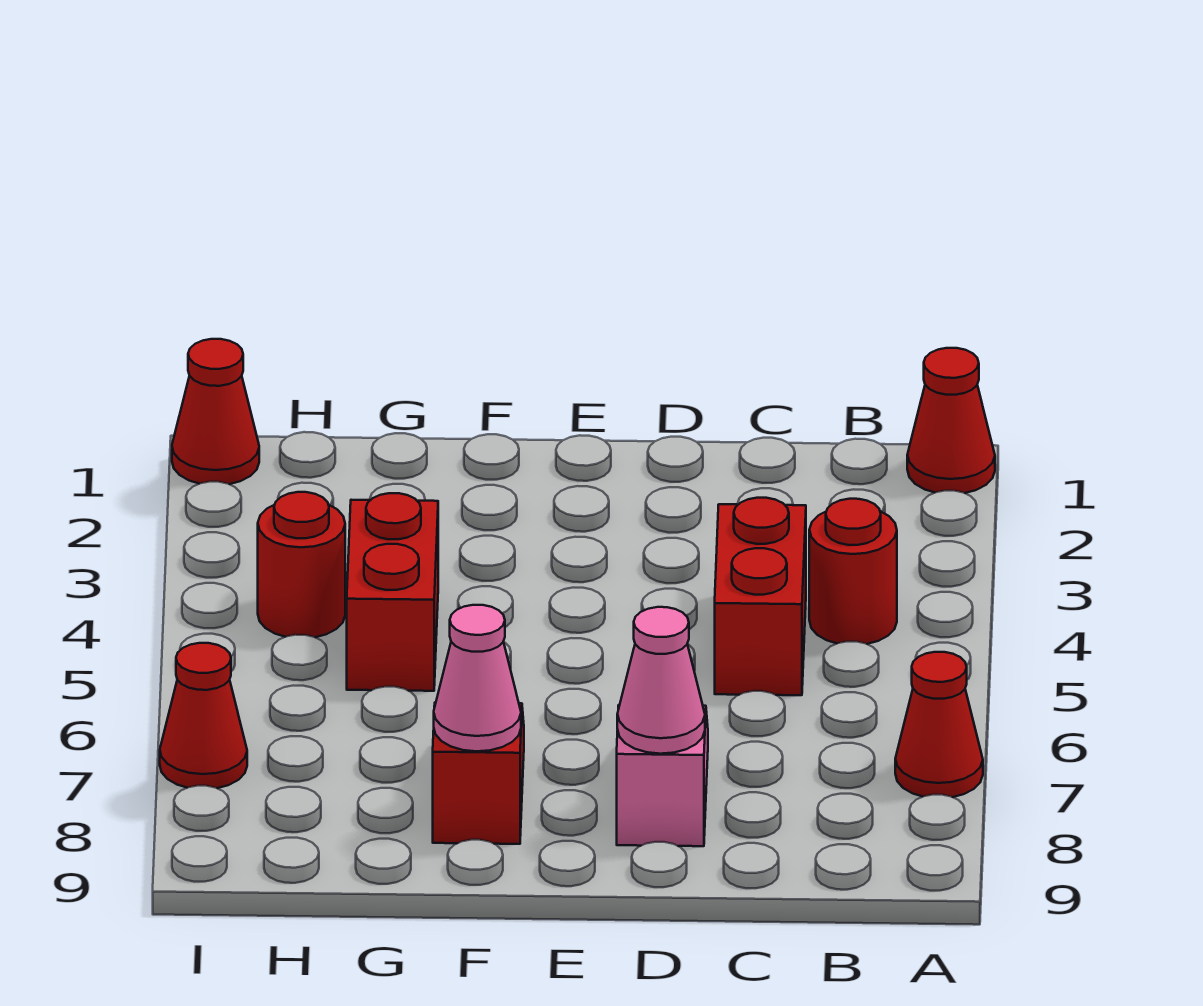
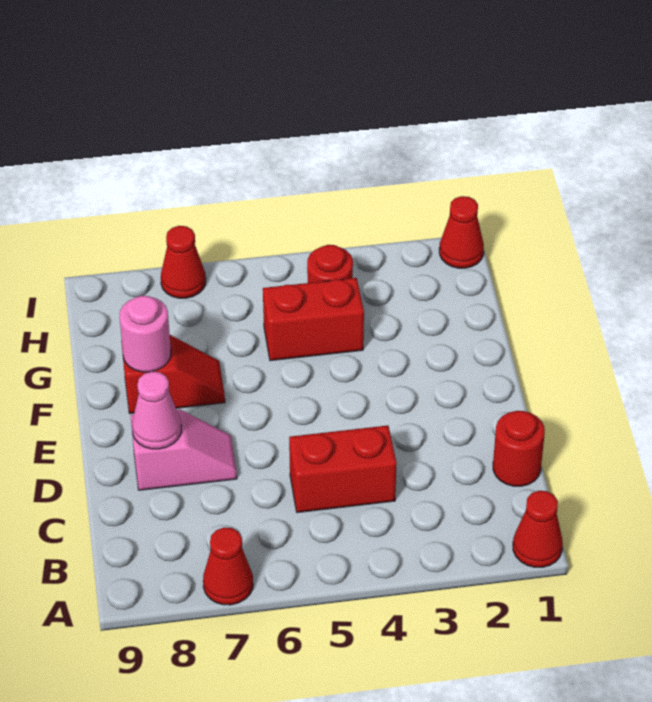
red round brick B4 level 1 -> red round brick C1 level 1
pink cone F8 level 2 -> pink round brick F8 level 2

